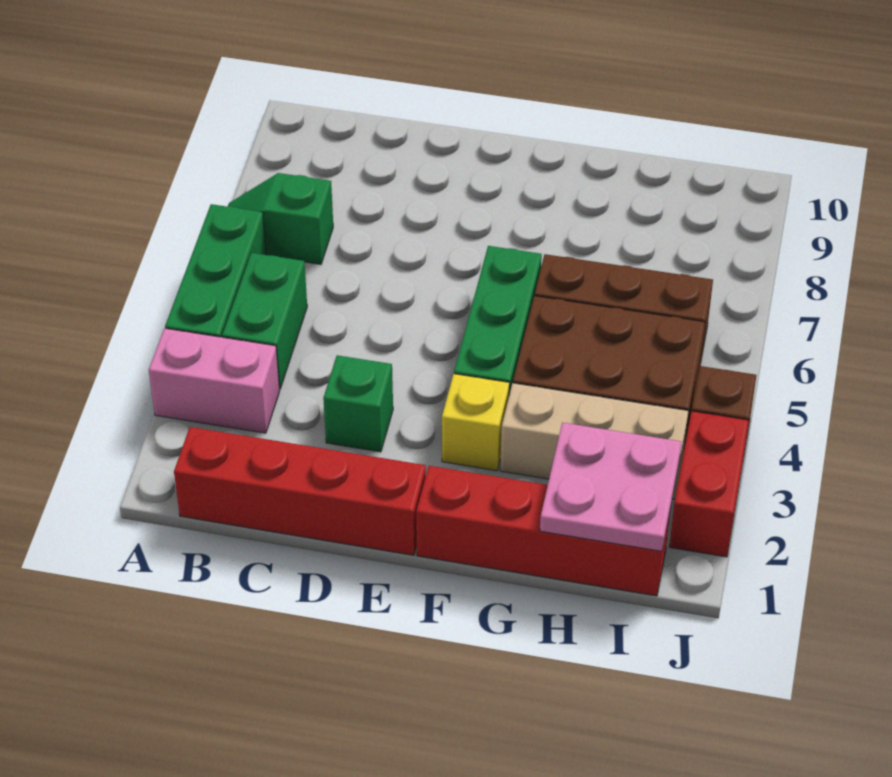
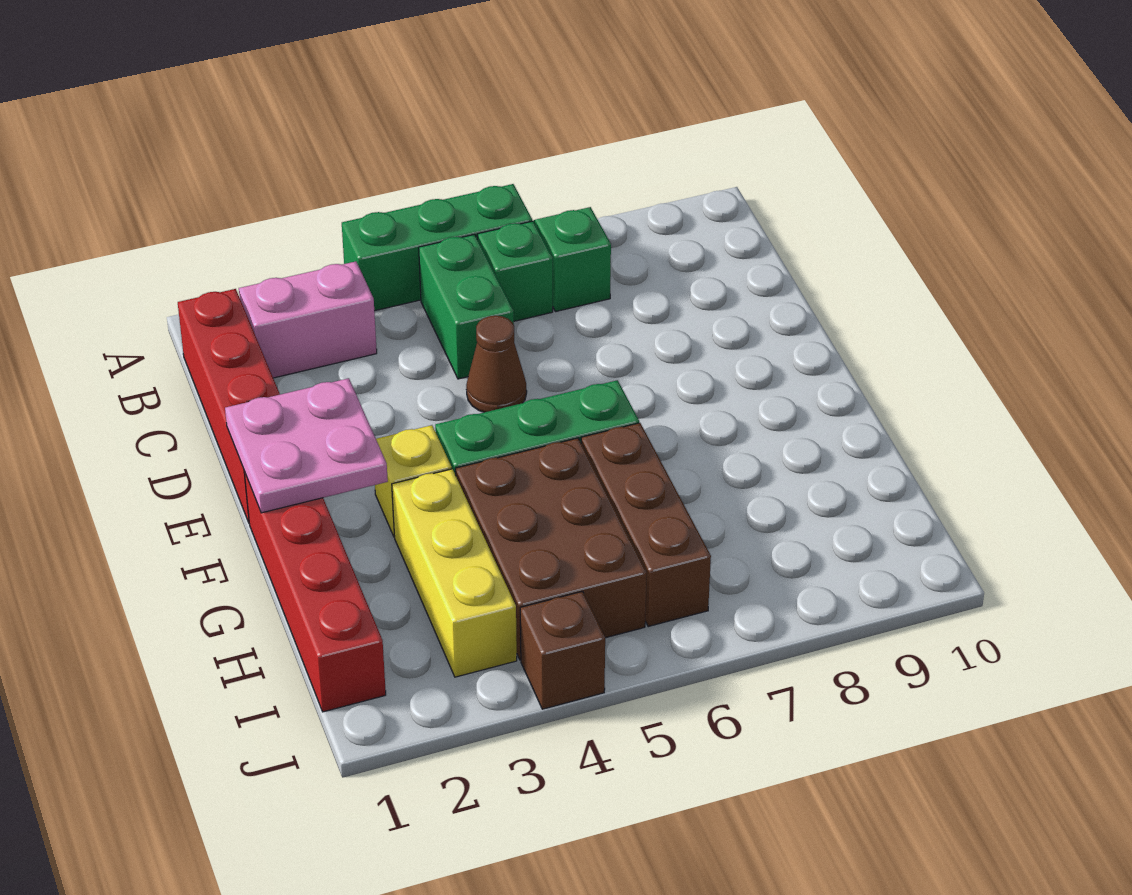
pink brick A3:B3 level 1 -> pink brick B2:B3 level 1
green brick B4:B5 level 1 -> green brick B5:C5 level 1
green brick D3 level 1 -> green brick B6 level 1
none -> brown cone D5 level 1
tan brick G3:I3 level 1 -> yellow brick G3:I3 level 1
pink plate H1:I2 level 2 -> pink plate E1:F2 level 2
red brick J2:J3 level 1 -> none

